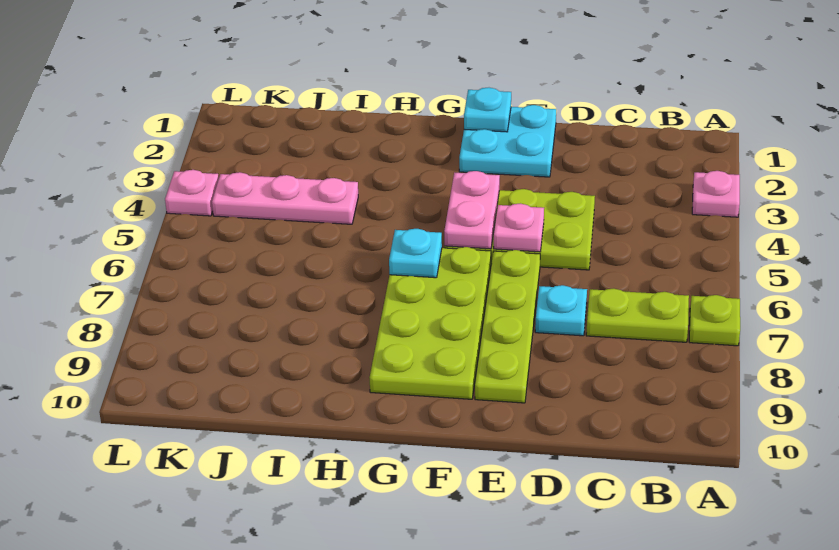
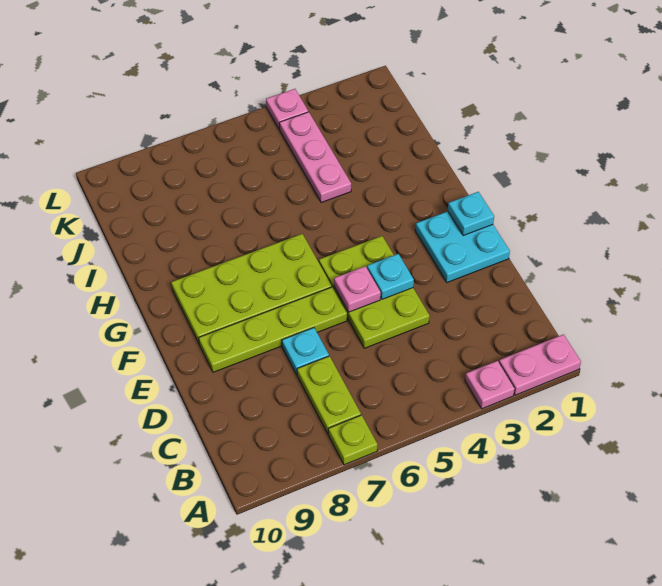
pink plate F4:F5 level 2 -> pink plate A1:A2 level 1
cyan plate G6 level 2 -> cyan plate E4 level 2

